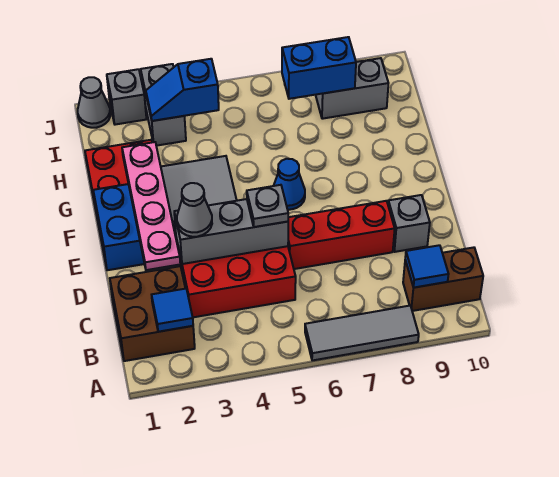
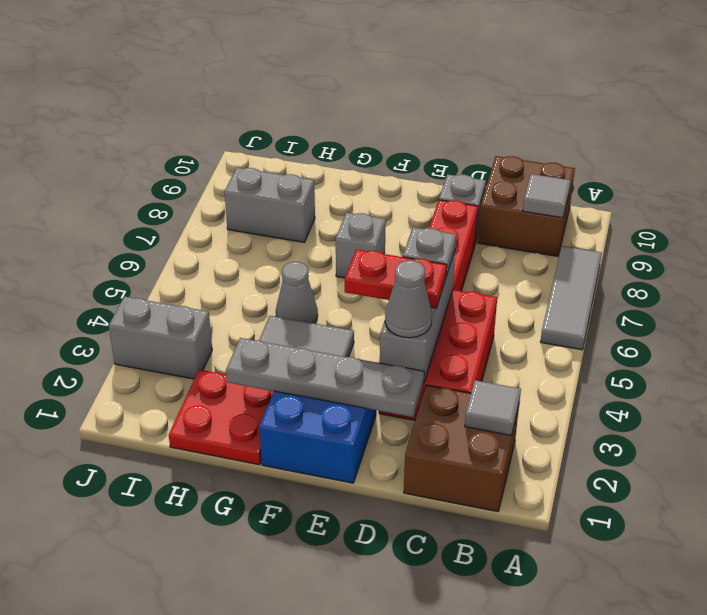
blue tile B2 level 2 -> grey tile B2 level 2
brown brick B9:B10 level 1 -> brown brick B9:C10 level 1
blue tile B9 level 2 -> grey tile B9 level 2
pink plate D2:G2 level 2 -> grey plate D2:G2 level 2
none -> red plate D4:E4 level 3
blue cone F6 level 1 -> none
blue slope I3:I4 level 2 top 4 -> none
blue brick I7:I8 level 2 -> none
grey brick I8:I9 level 1 -> grey brick H8:I8 level 1
grey cone J1 level 1 -> grey cone G5 level 1
grey brick J2 level 1 -> grey brick F7 level 1

